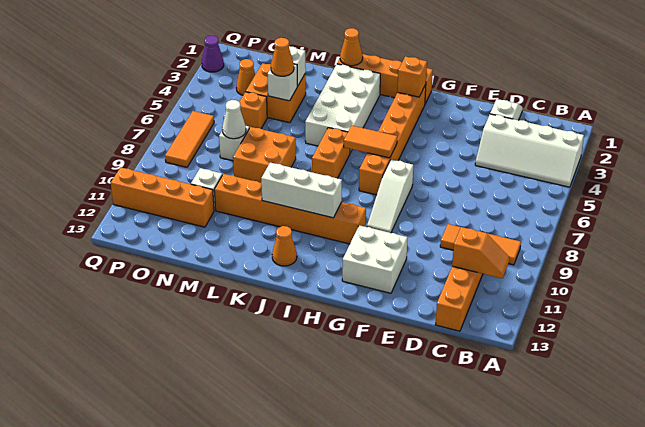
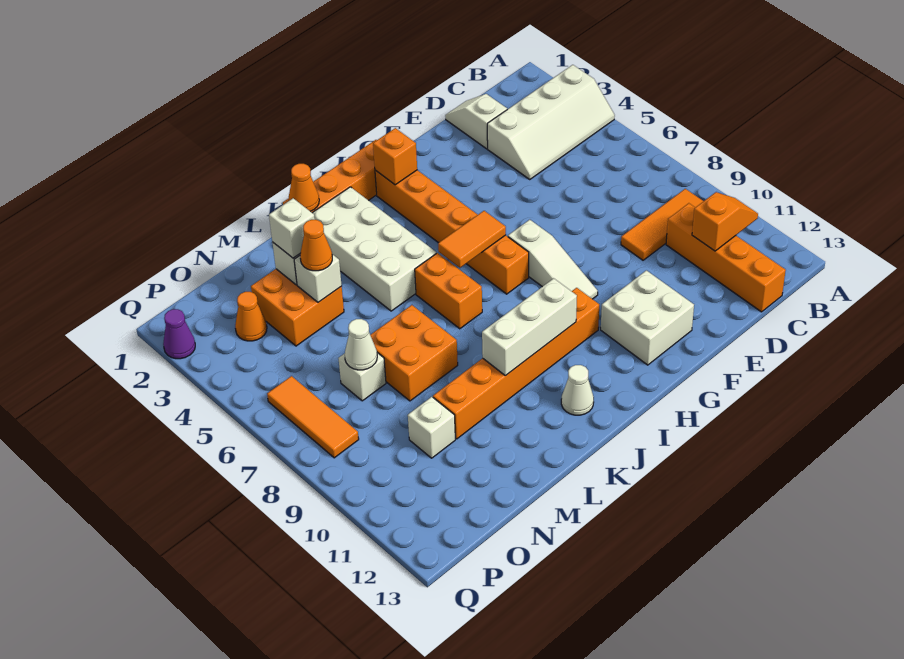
orange cone J12 level 1 -> white cone J12 level 1
none -> white brick M3 level 3
orange brick N5 level 1 -> none
orange brick N11:Q11 level 1 -> none

